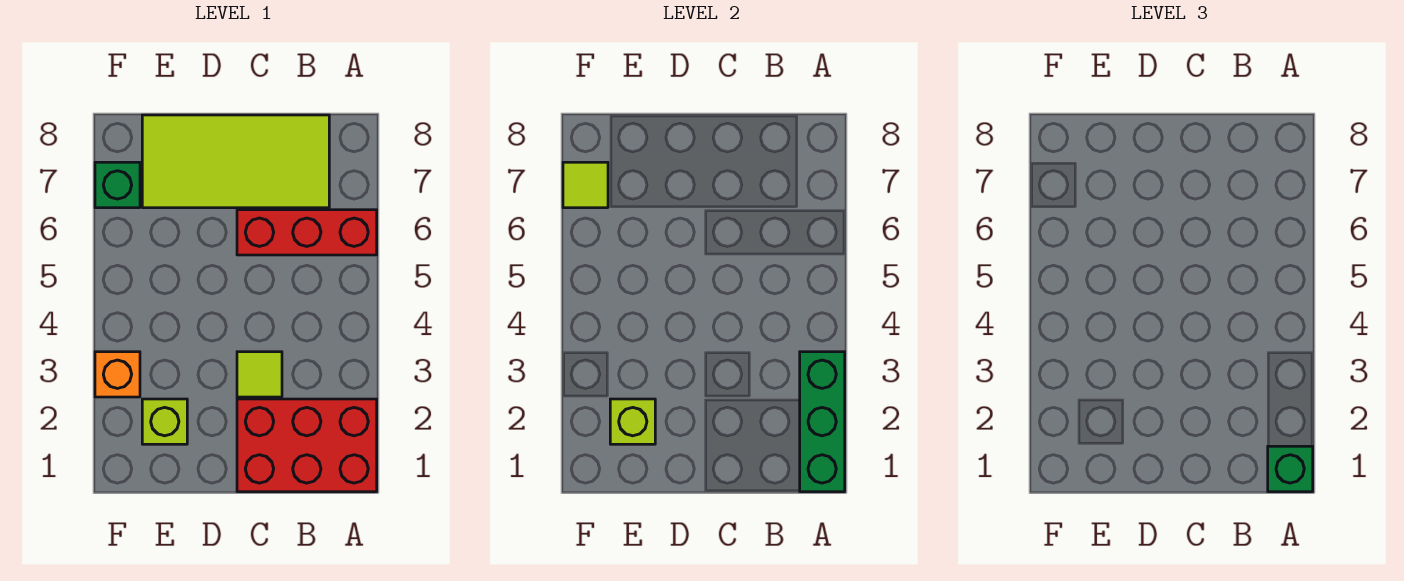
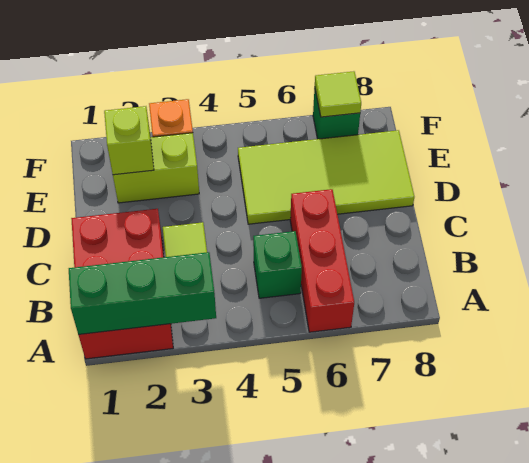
green brick A1 level 3 -> green brick B5 level 1
lime tile B7:E8 level 1 -> lime tile D5:E8 level 1
lime brick E2 level 1 -> lime brick E2:E3 level 1

